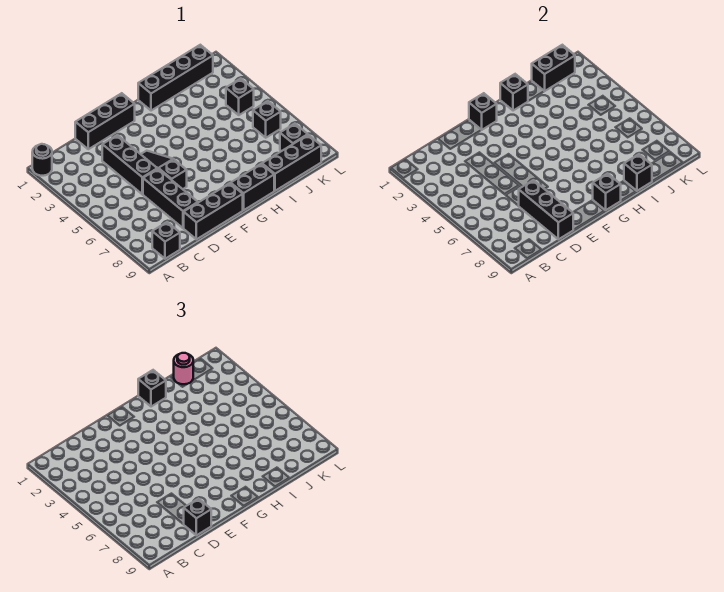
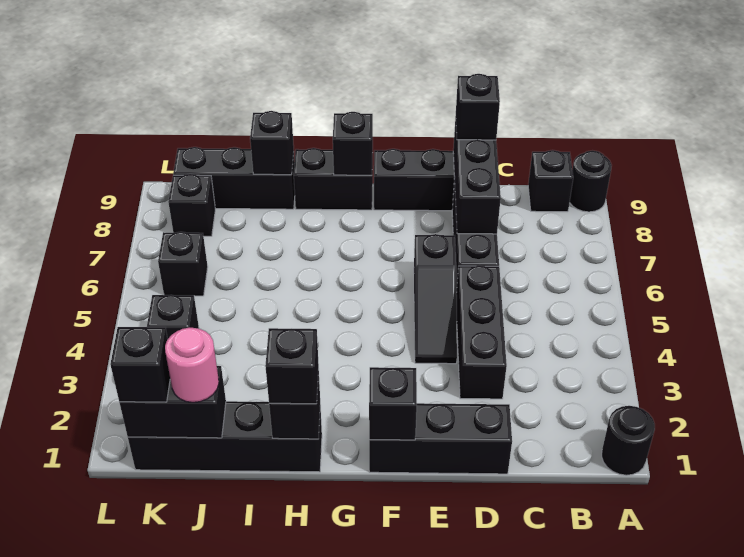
none -> black round brick A9 level 1
none -> black brick K1 level 3

